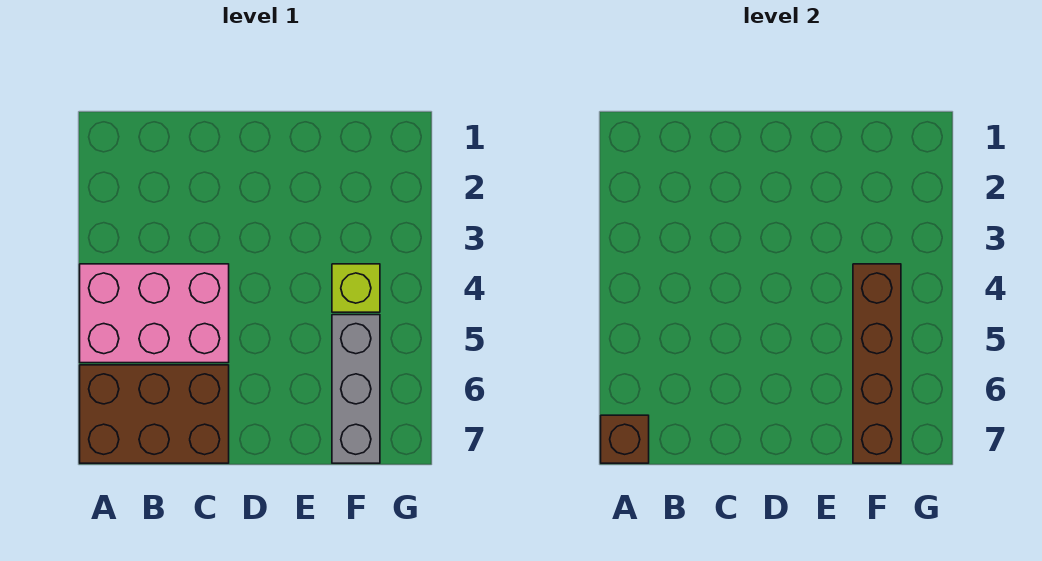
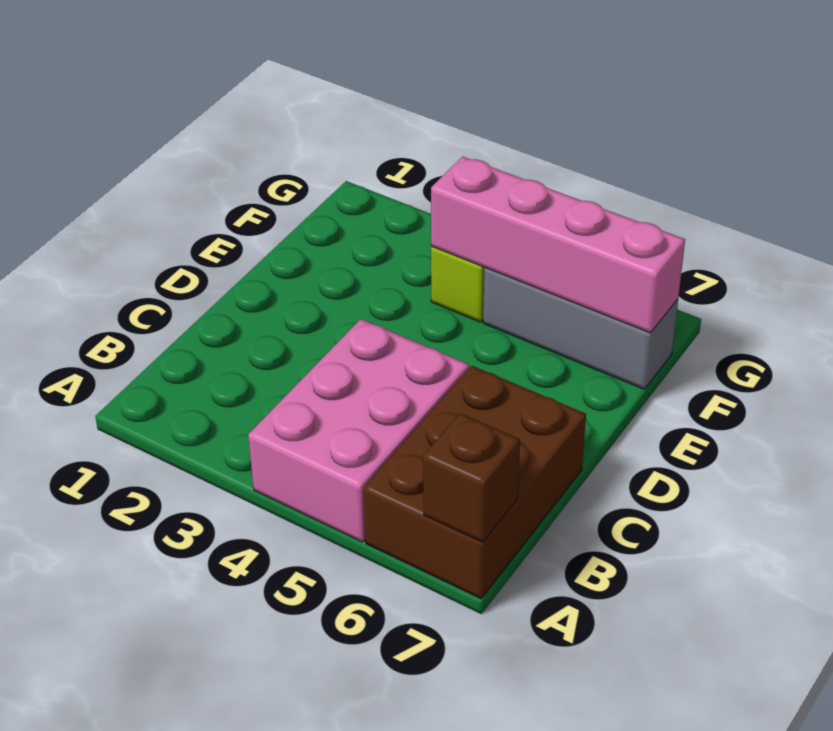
brown brick F4:F7 level 2 -> pink brick F4:F7 level 2

